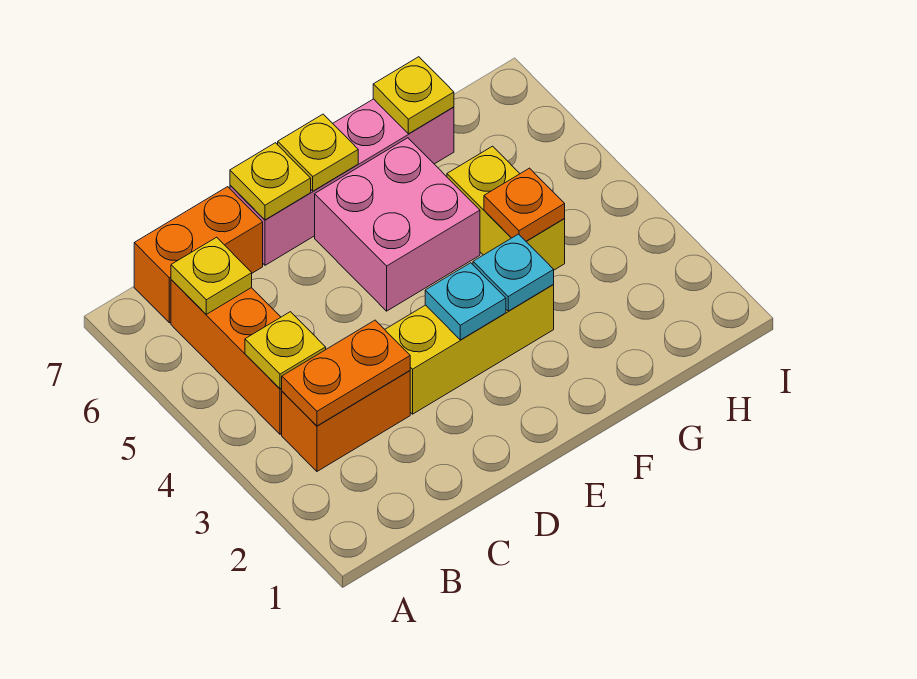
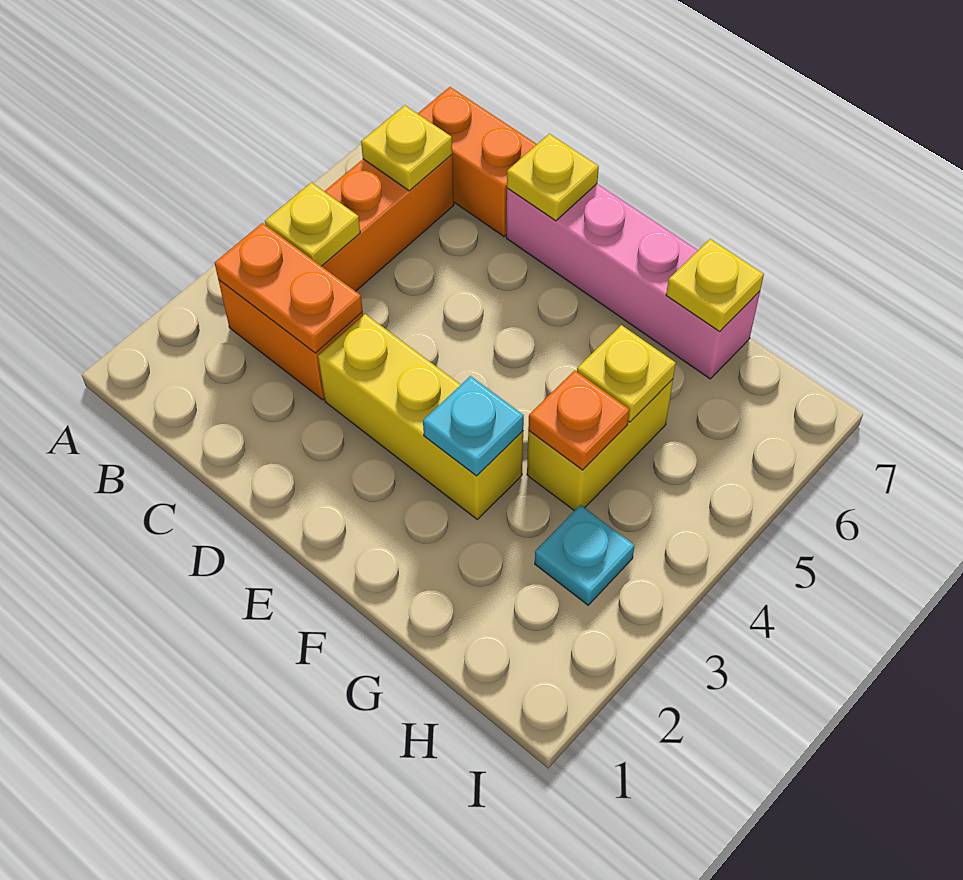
cyan plate E3 level 2 -> cyan plate H3 level 1
pink brick E5:F6 level 1 -> none
yellow plate E7 level 2 -> yellow plate G5 level 2

